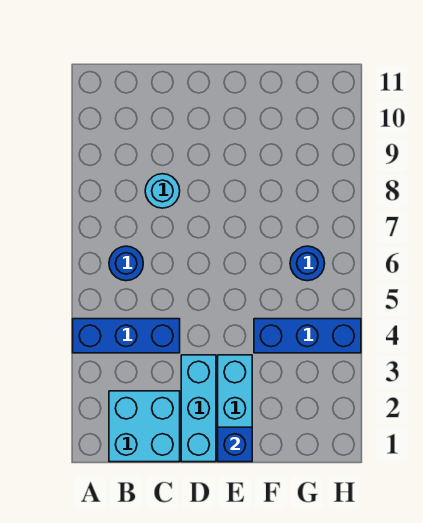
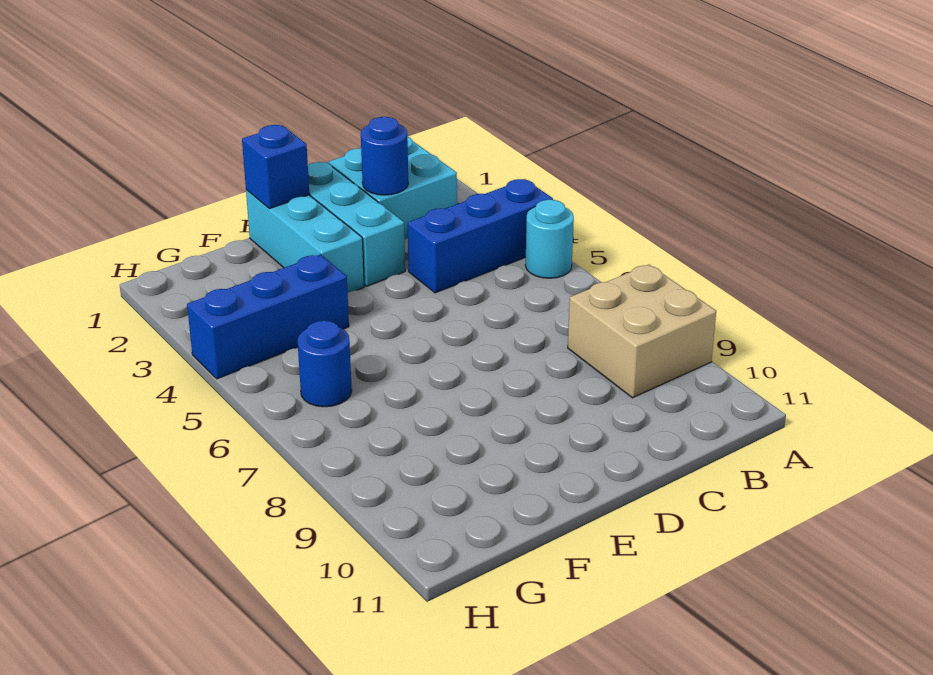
none -> tan brick A8:B9 level 1
blue round brick B6 level 1 -> blue round brick C2 level 2
cyan round brick C8 level 1 -> cyan round brick A5 level 1

